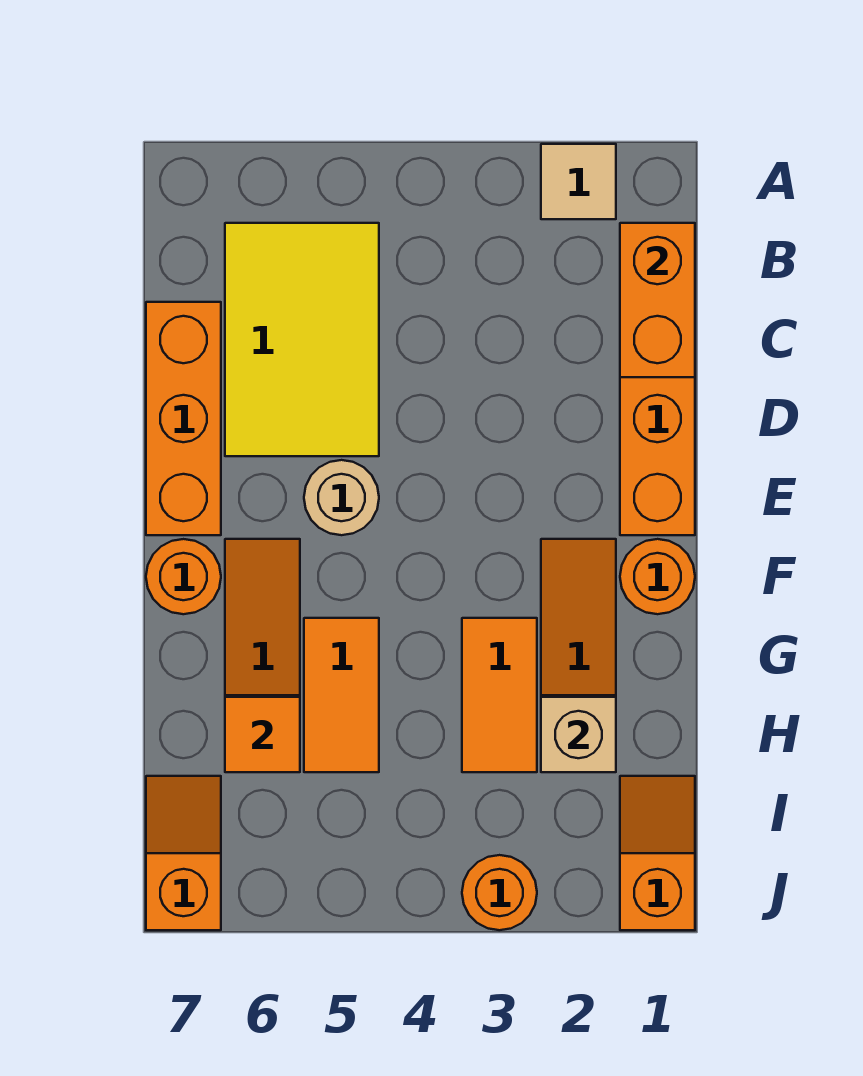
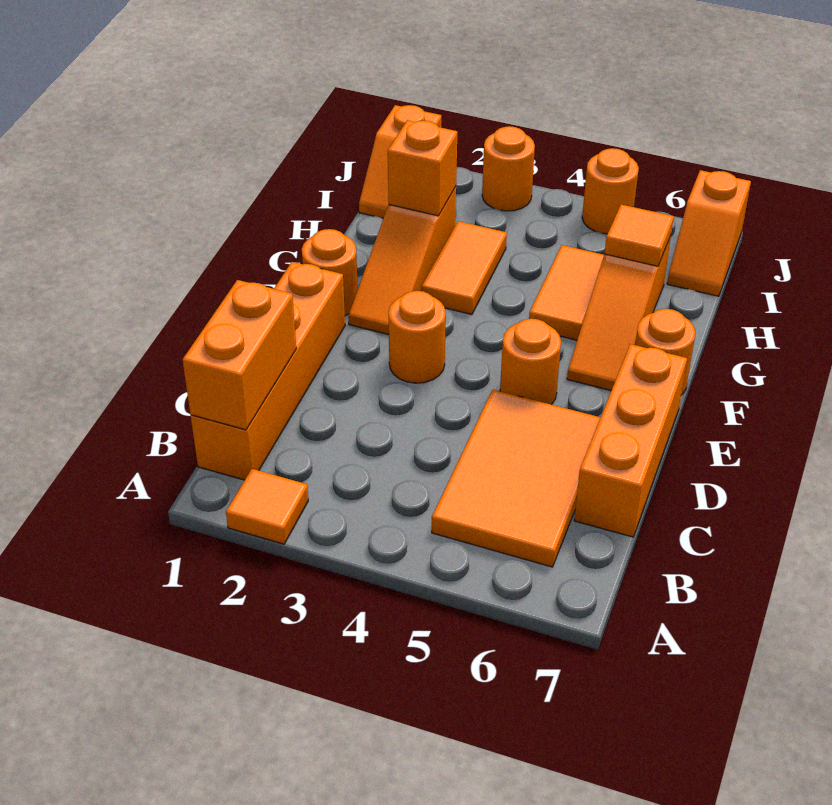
tan tile A2 level 1 -> orange tile A2 level 1
yellow tile B5:D6 level 1 -> orange tile B5:D6 level 1
none -> orange round brick E3 level 1
tan round brick E5 level 1 -> orange round brick E5 level 1
tan brick H2 level 2 -> orange brick H2 level 2
none -> orange round brick J5 level 1

